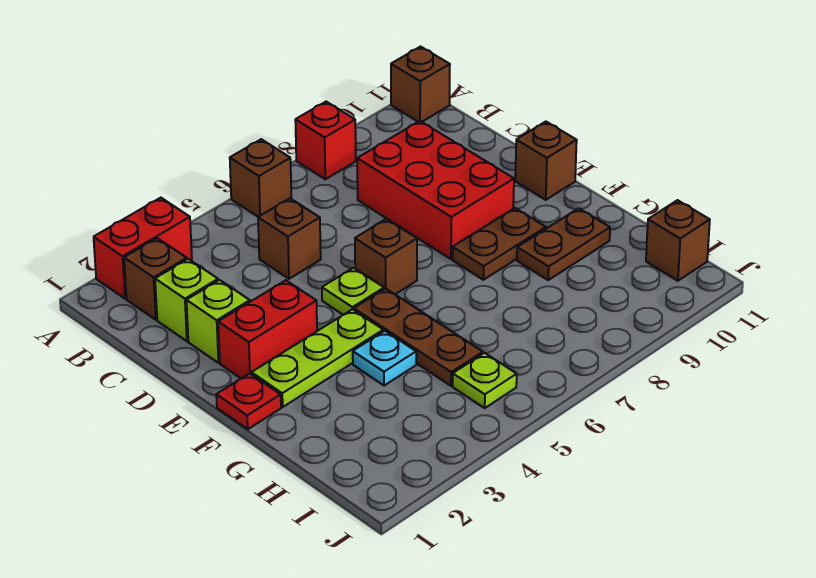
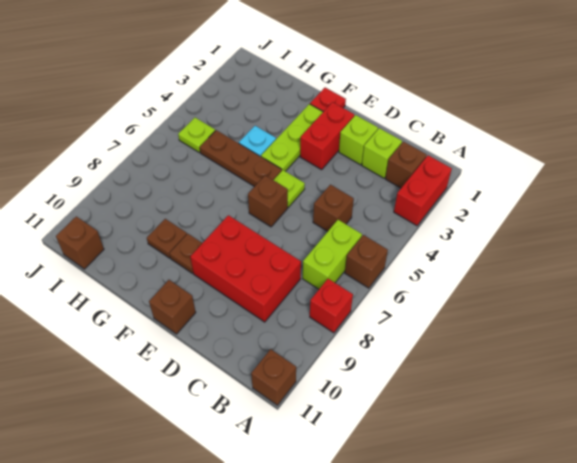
none -> lime brick B6:B7 level 1
brown plate F8:F9 level 1 -> brown plate F9 level 1
brown plate G9:G10 level 1 -> brown plate G9 level 1

